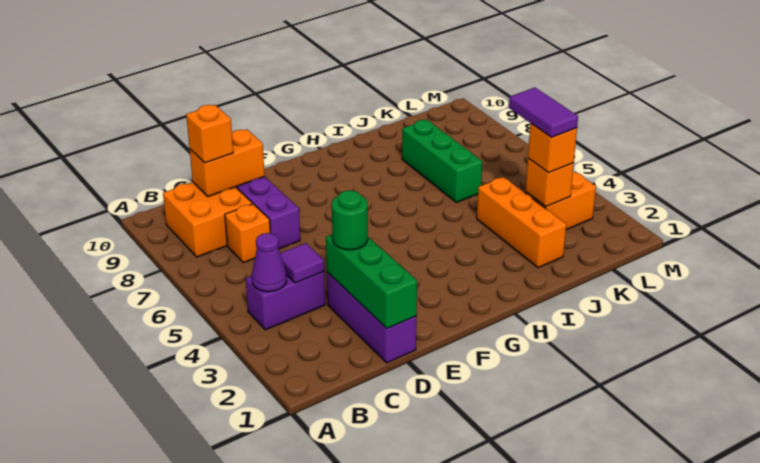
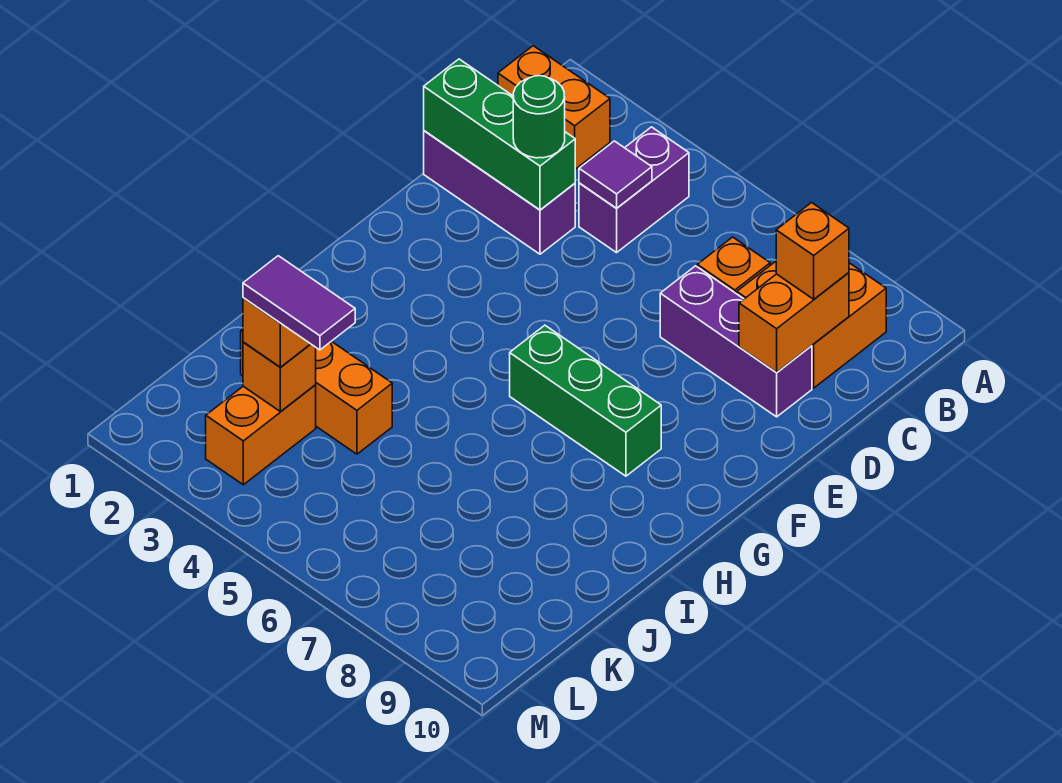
none -> orange brick B1:B2 level 1
purple cone B4 level 2 -> none
green brick J6:J8 level 1 -> green brick G6:G8 level 1

